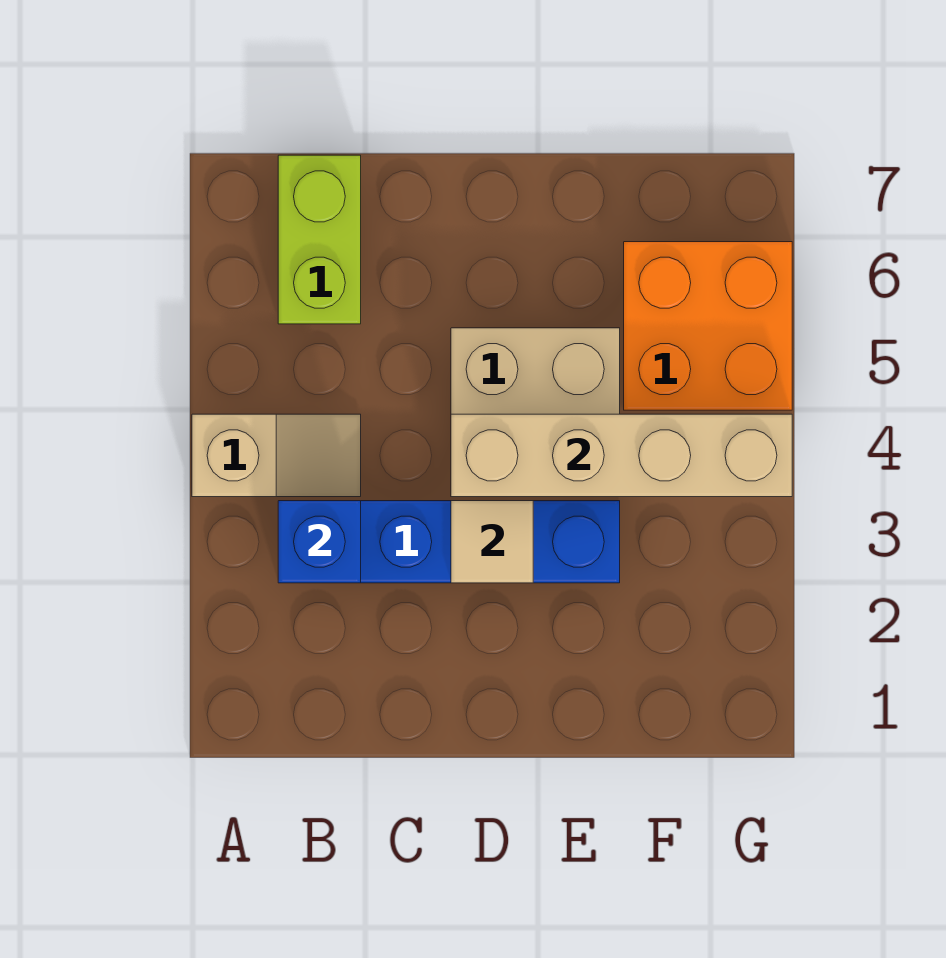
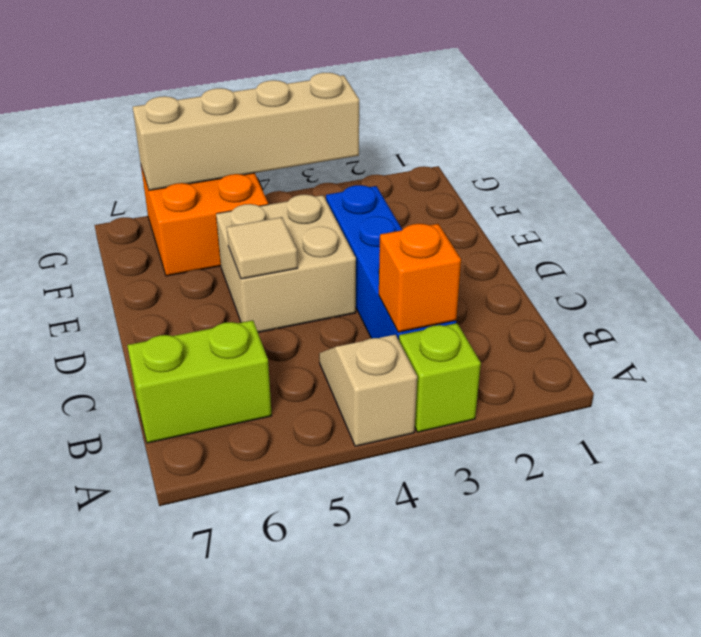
none -> lime brick A3 level 1
blue brick B3 level 2 -> orange brick B3 level 2
tan tile D3 level 2 -> tan tile D5 level 2
tan brick D4:G4 level 2 -> tan brick G3:G6 level 2

